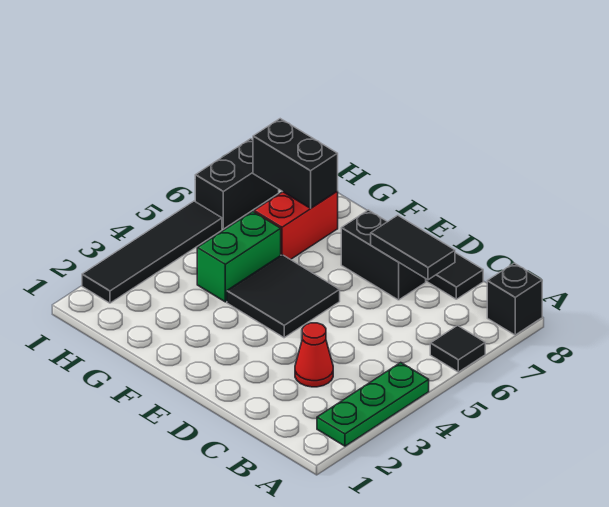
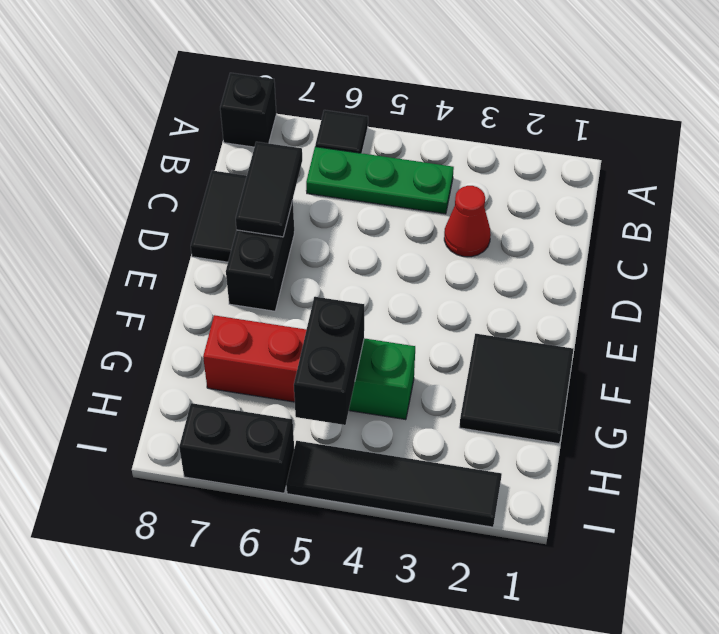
green plate A2:A4 level 1 -> green plate B4:B6 level 1
black tile E4:F5 level 1 -> black tile F1:G2 level 1
black brick G7:H7 level 2 -> black brick G5:H5 level 2

